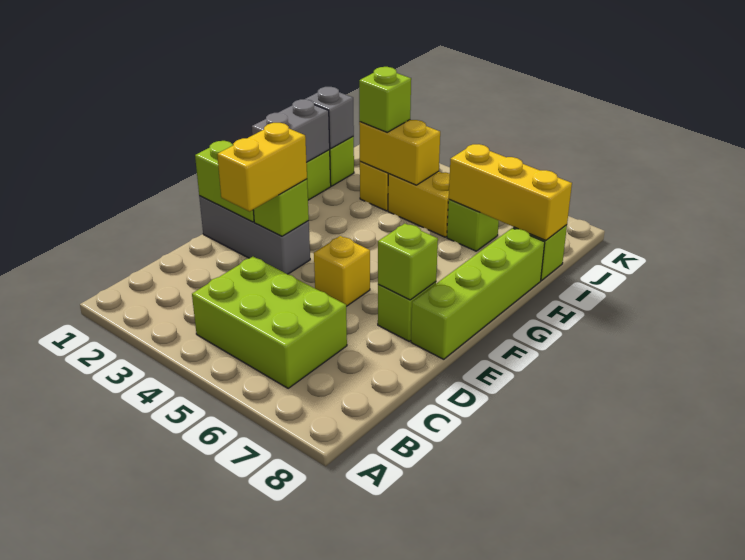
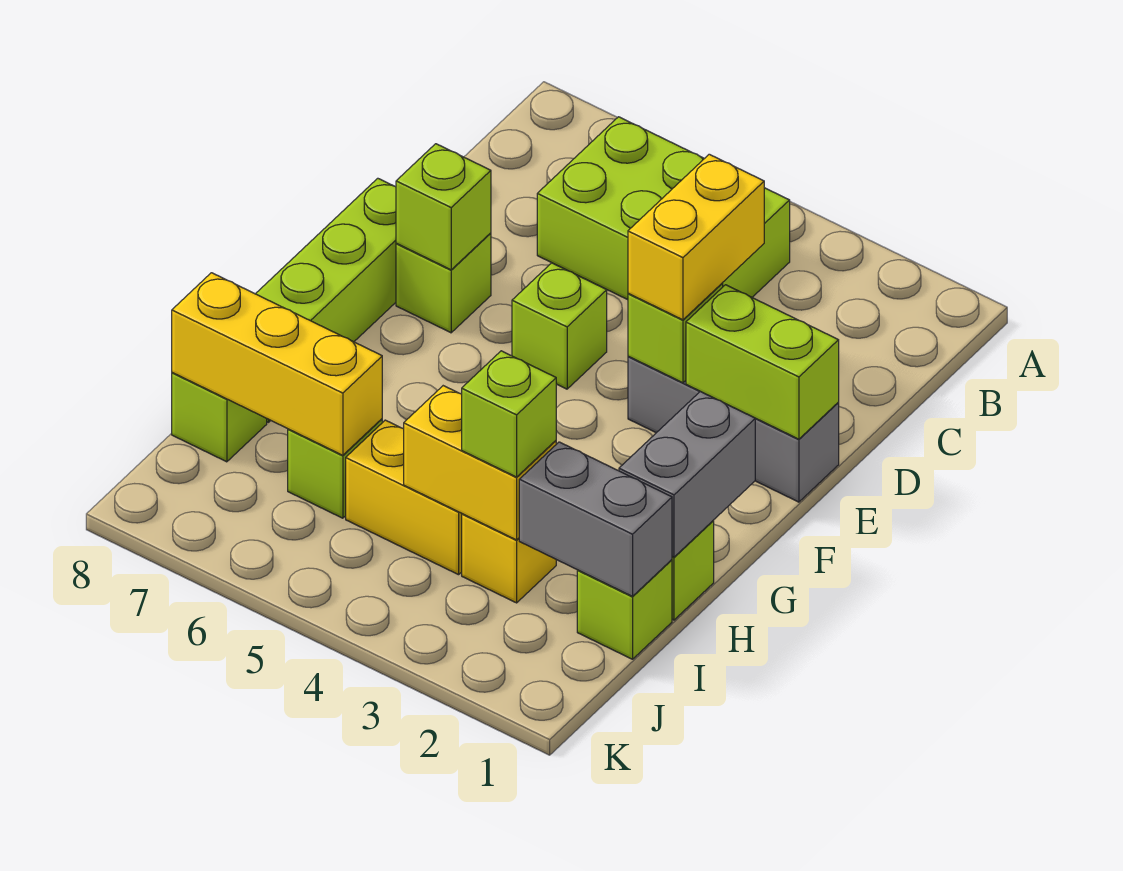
yellow brick E5 level 1 -> lime brick E5 level 1
grey brick I1 level 2 -> grey brick I1:I2 level 2

